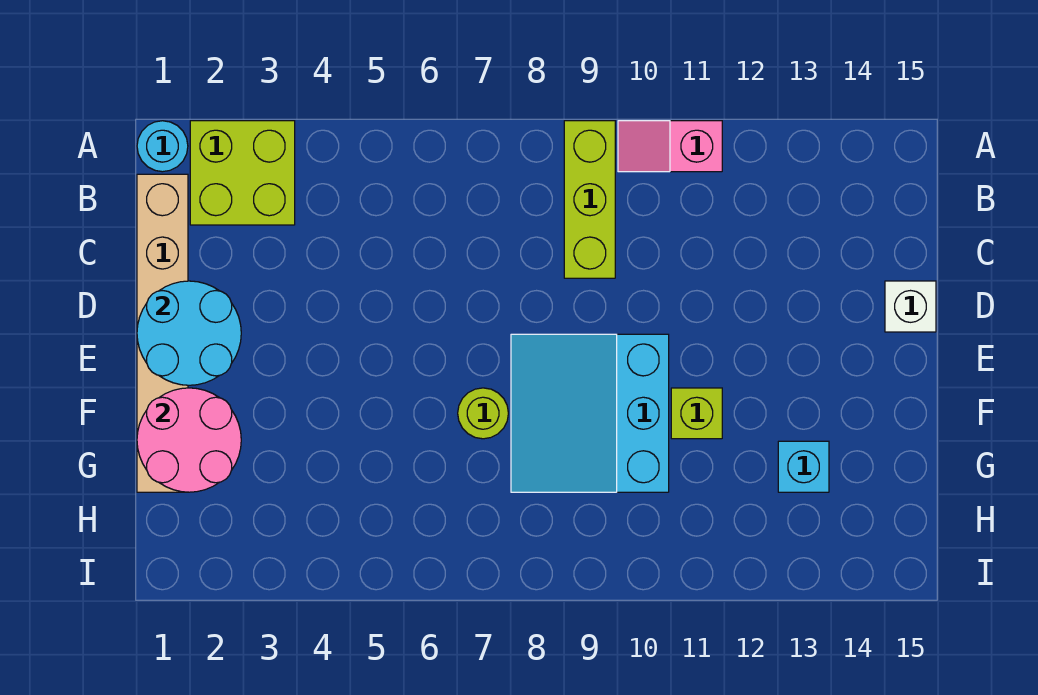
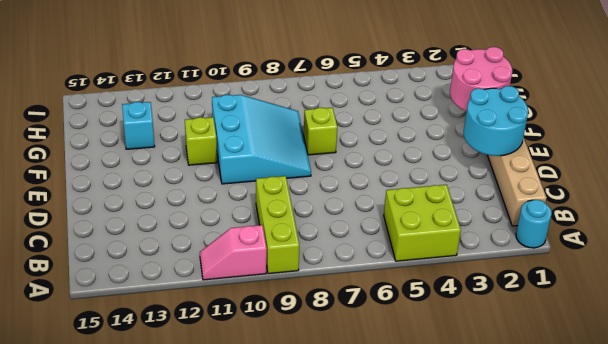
lime brick A2:B3 level 1 -> lime brick A4:B5 level 1
pink slope A10:A11 level 1 top 11 -> pink slope A10:A11 level 1 top 10
white brick D15 level 1 -> none
lime round brick F7 level 1 -> lime brick F7 level 1

